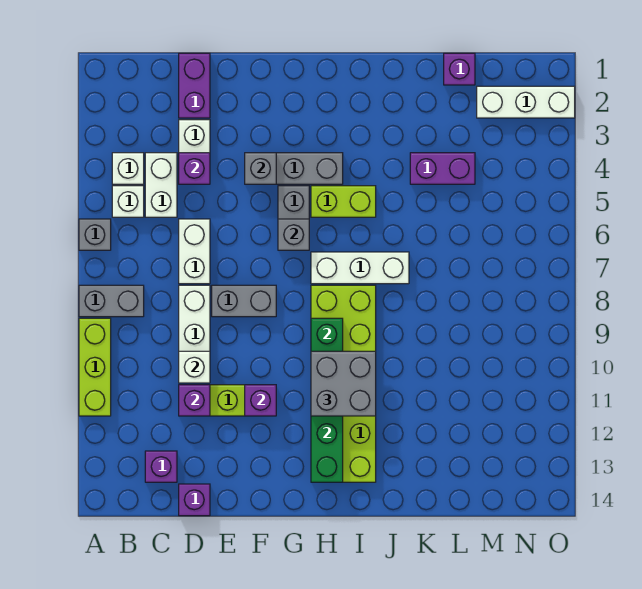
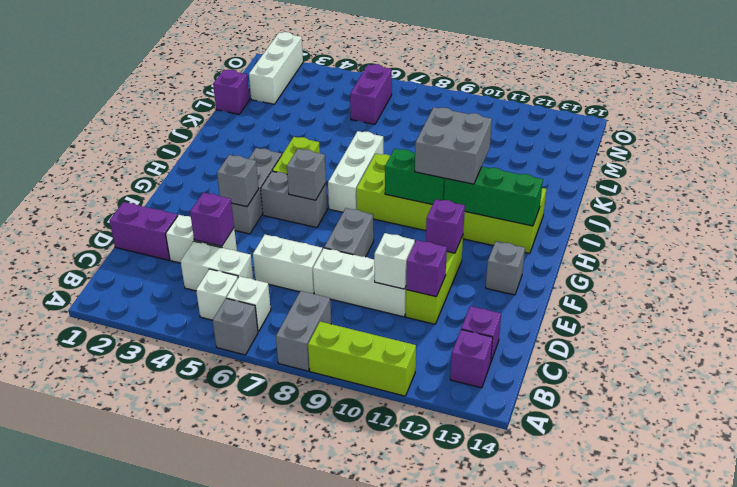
white brick B4 level 1 -> white brick B6 level 1
purple brick D14 level 1 -> purple brick B13 level 1
none -> grey brick F13 level 1
purple brick K4:L4 level 1 -> purple brick M6:N6 level 1

